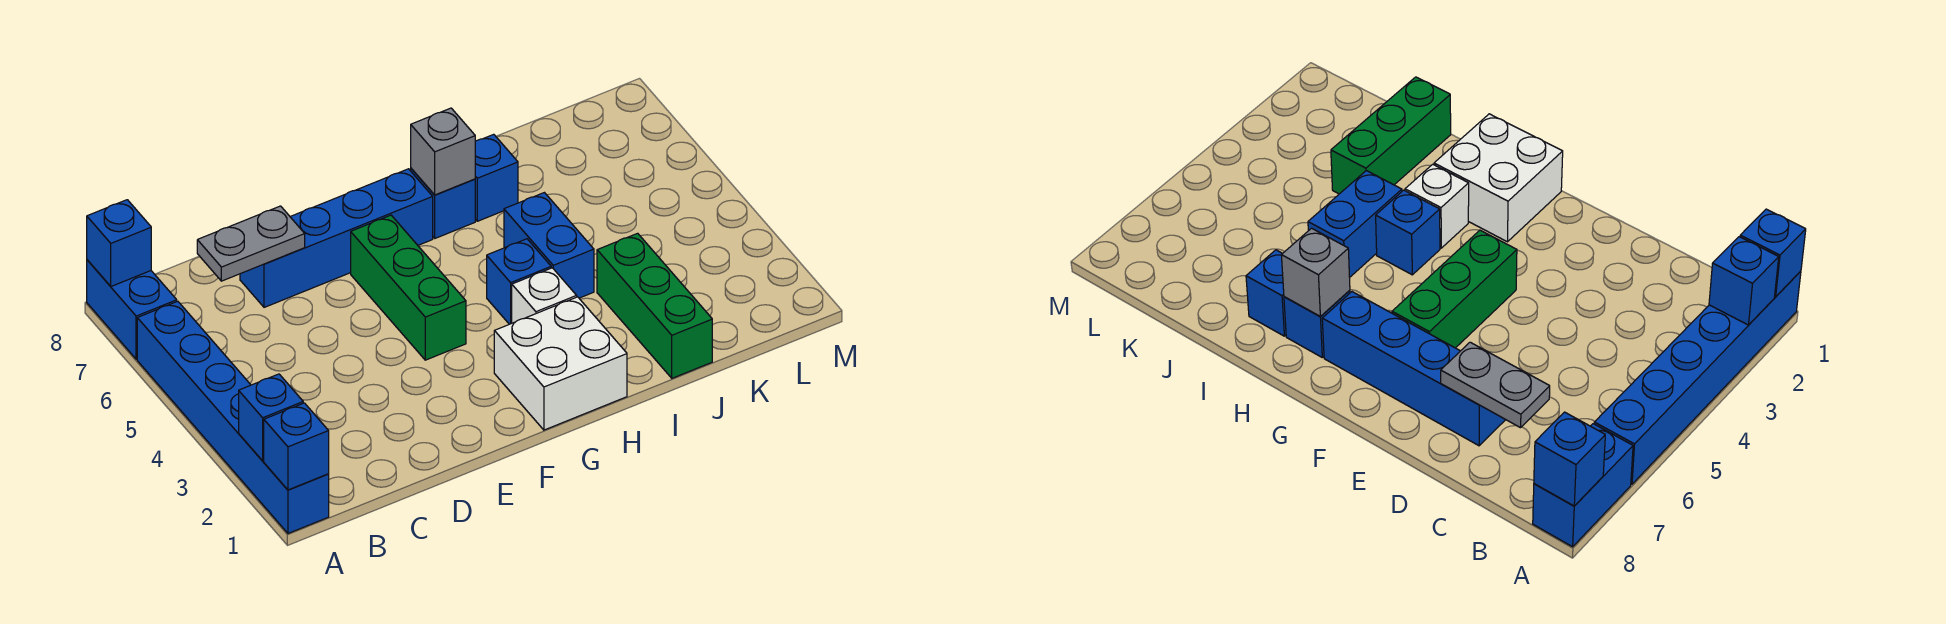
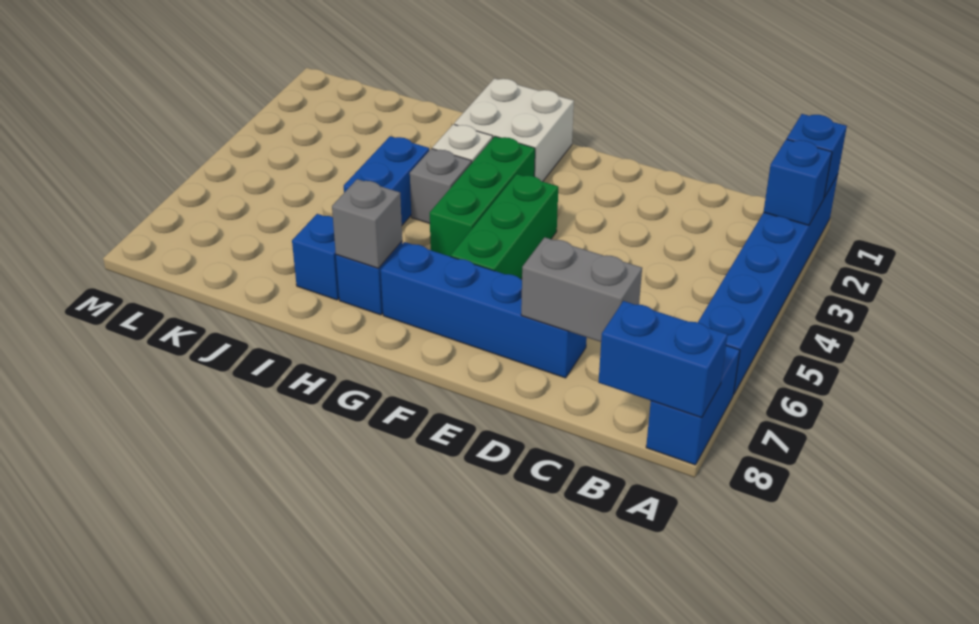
blue brick A8 level 2 -> blue brick A8:B8 level 2
grey plate C7:D7 level 2 -> grey brick C7:D7 level 2
blue brick H4 level 1 -> grey brick H4 level 1
green brick J1:J3 level 1 -> green brick G3:G5 level 1

